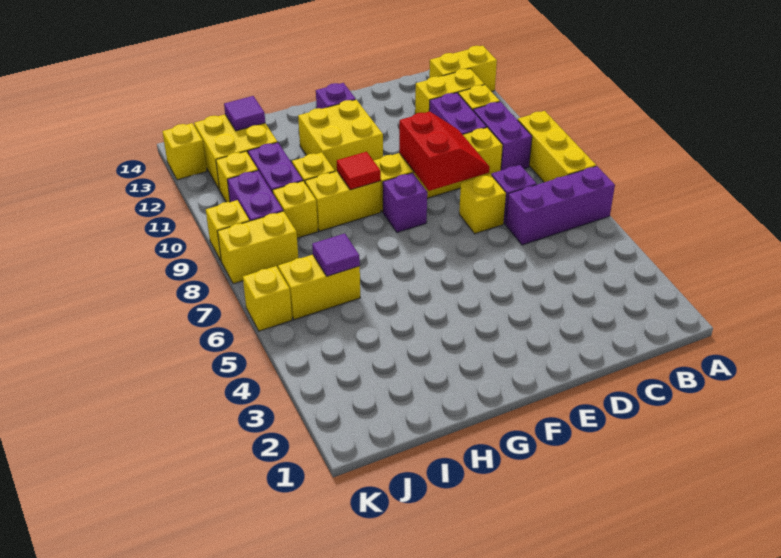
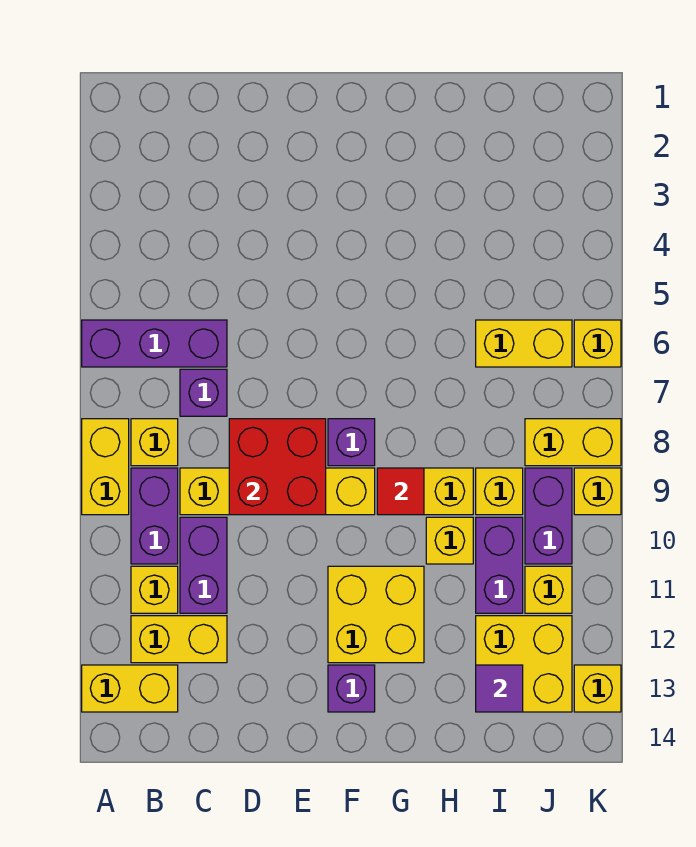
yellow brick A7:A9 level 1 -> yellow brick A8:A9 level 1
yellow brick D7 level 1 -> yellow brick B8 level 1
red slope D8:E9 level 2 top E -> red brick D8:E9 level 2
purple tile I6 level 2 -> none

